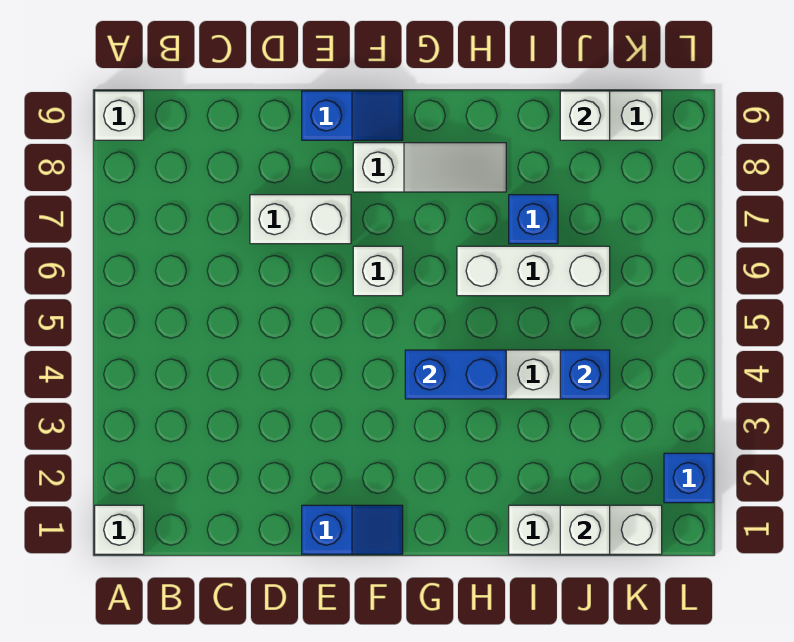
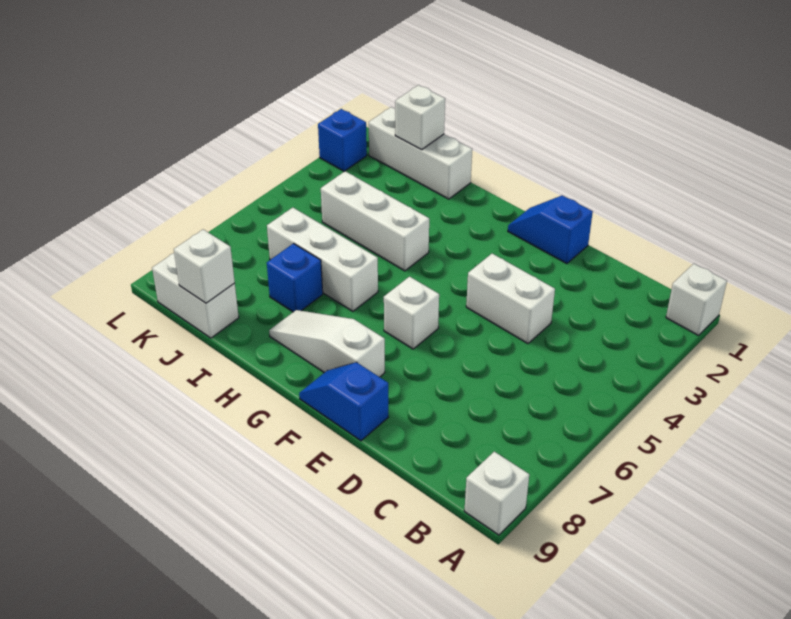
white brick D7:E7 level 1 -> white brick D4:E4 level 1
blue brick G4:H4 level 2 -> none
blue brick J4 level 2 -> none

